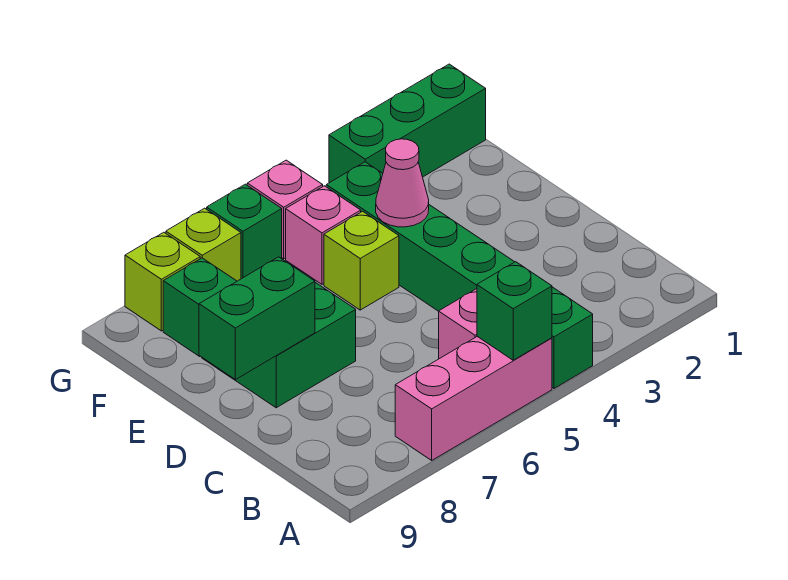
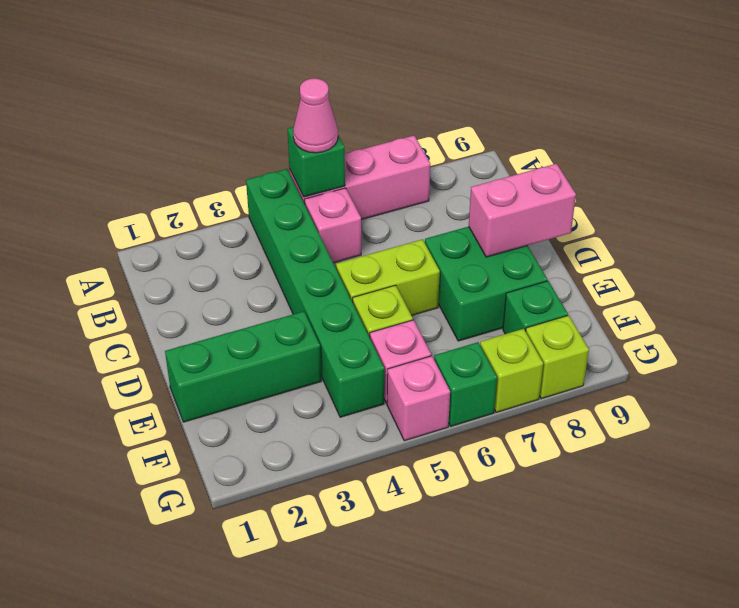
none -> lime brick D5:D6 level 1
green brick D8:D9 level 2 -> pink brick D8:D9 level 2
pink cone E4 level 2 -> pink cone A5 level 3
green brick G1:G3 level 1 -> green brick E1:E3 level 1

